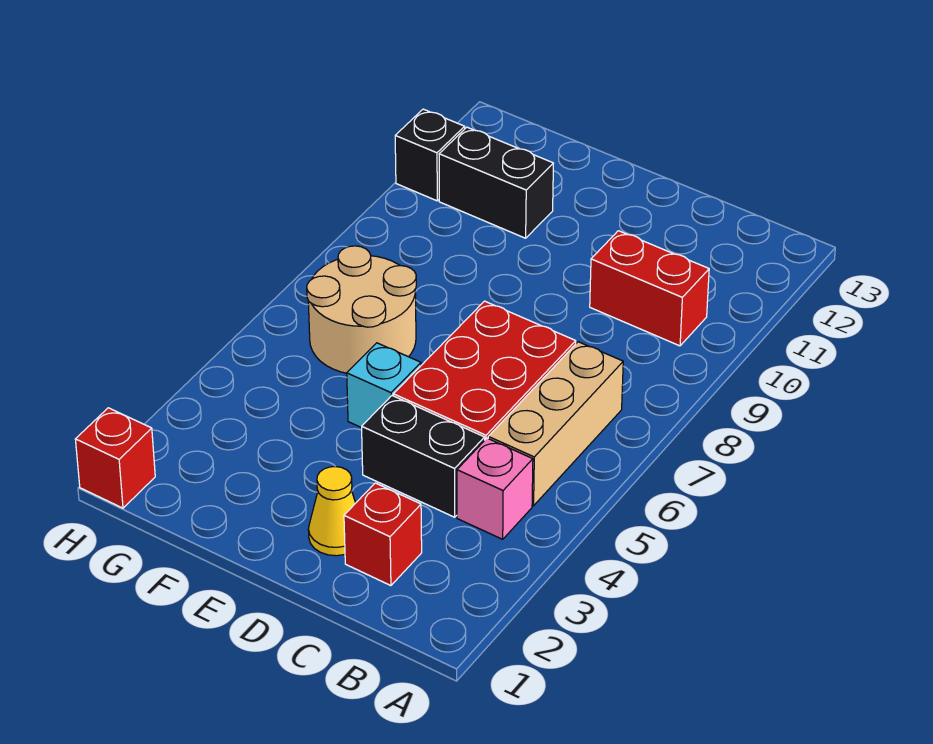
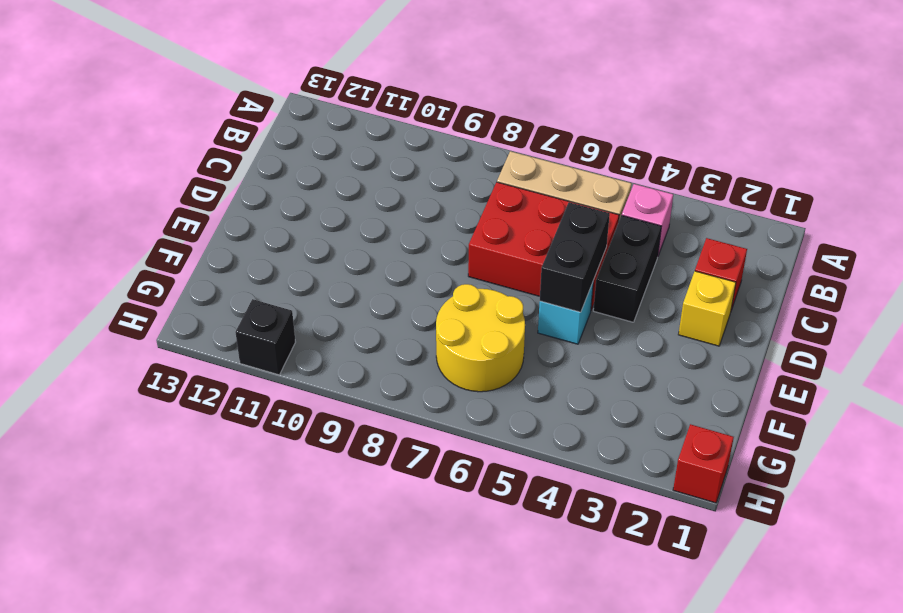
red brick B10:C10 level 1 -> none
yellow cone D2 level 1 -> yellow brick D2 level 1
tan round brick F6:G7 level 1 -> yellow round brick F6:G7 level 1
black brick F11:G11 level 1 -> black brick D5:E5 level 2

